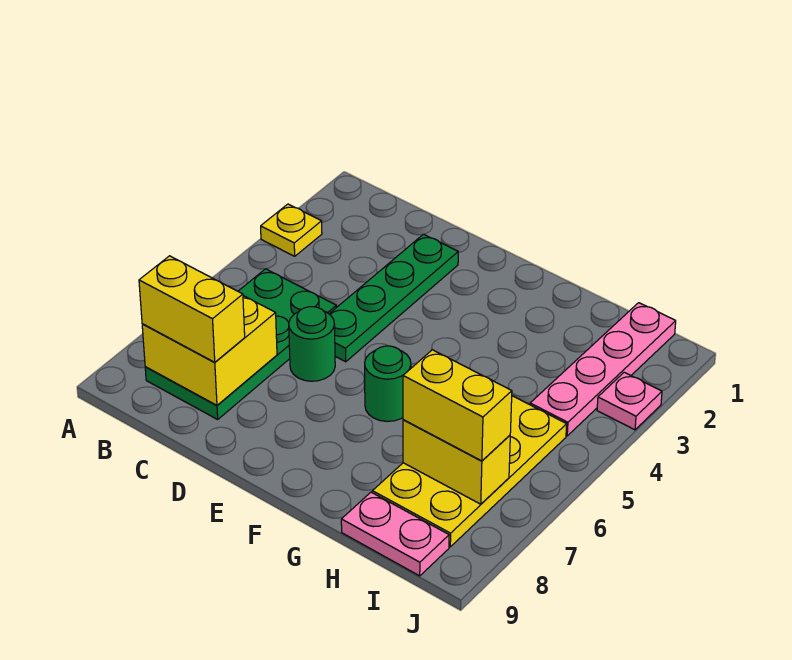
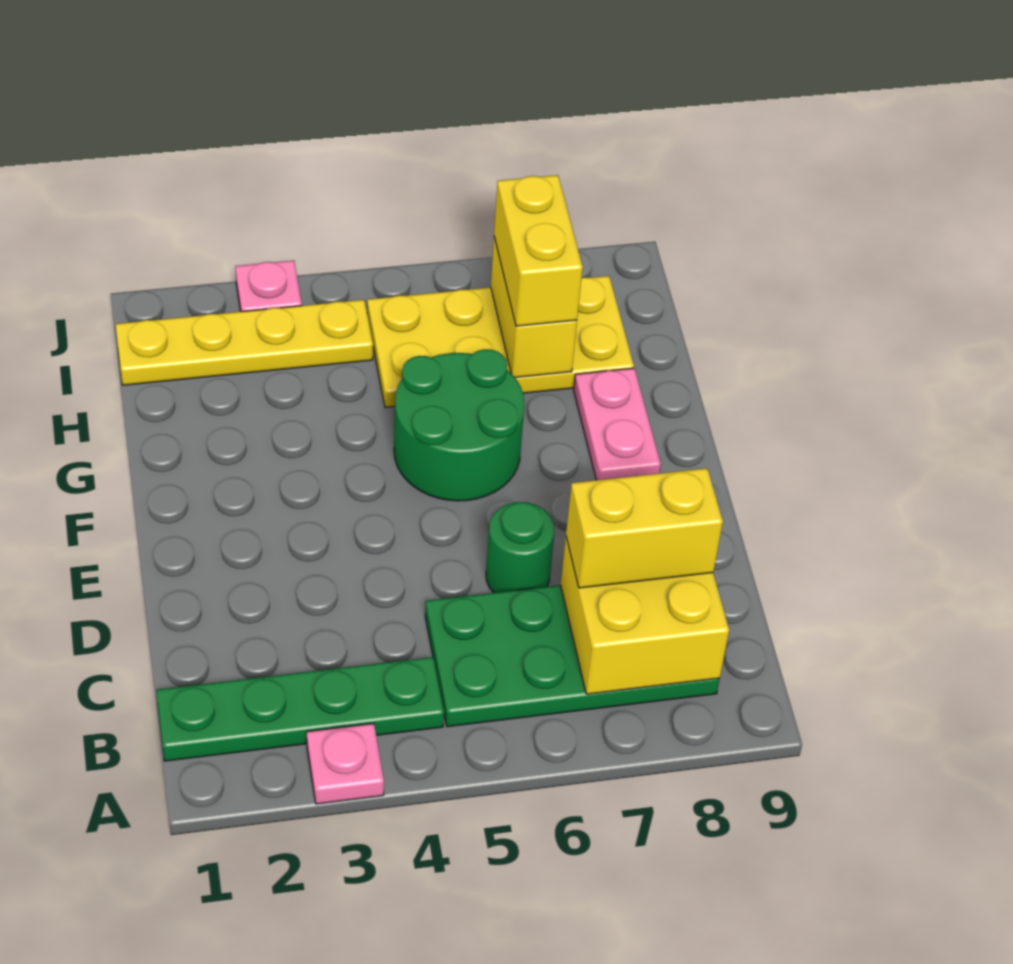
yellow plate A3 level 1 -> pink plate A3 level 1
yellow brick B8:C8 level 3 -> yellow brick C7:C8 level 3
green plate D2:D5 level 1 -> green plate B1:B4 level 1
green round brick F6 level 1 -> green round brick F5:G6 level 1
pink plate H9:I9 level 1 -> pink plate F8:G8 level 1
pink plate I1:I4 level 1 -> yellow plate I1:I4 level 1

